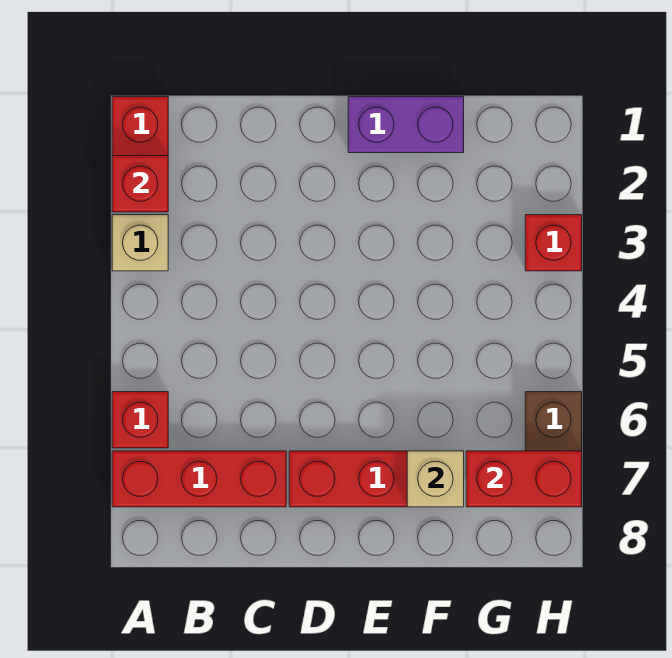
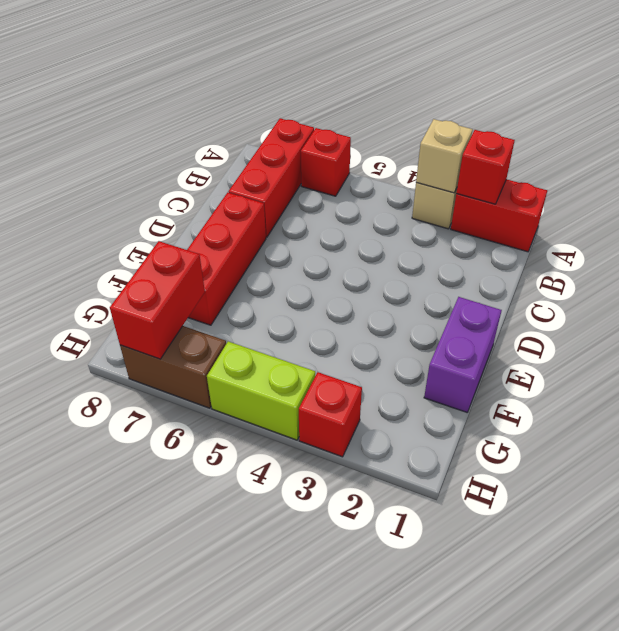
tan brick F7 level 2 -> tan brick A3 level 2
none -> lime brick H4:H5 level 1

